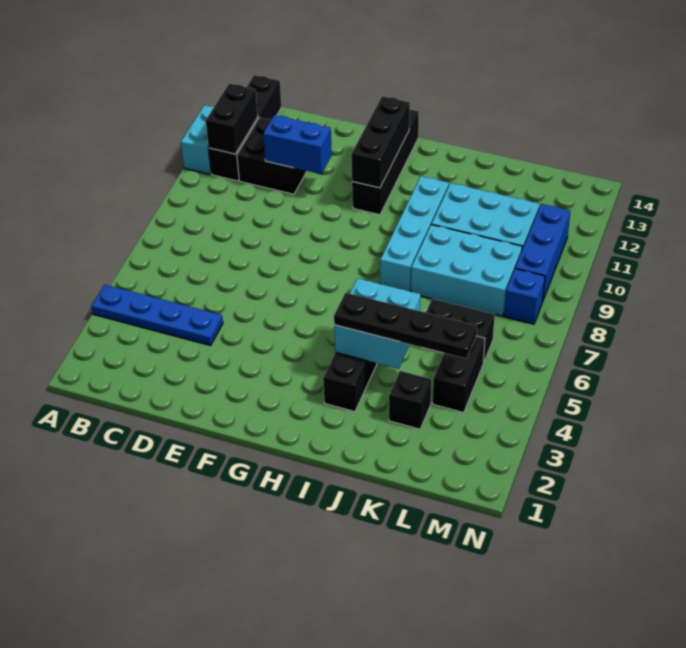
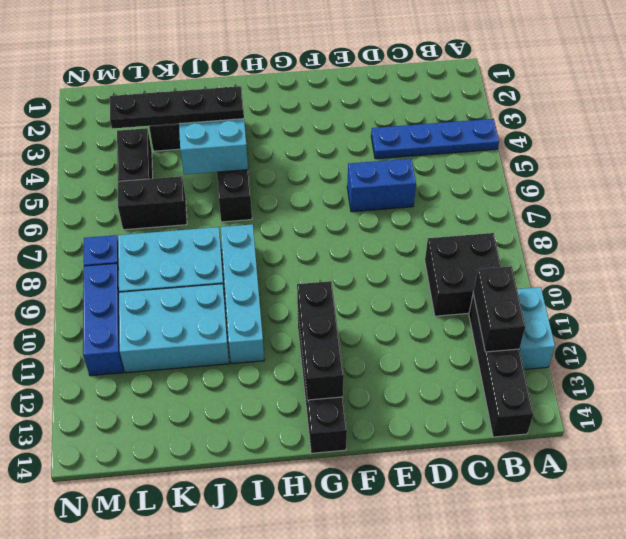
black brick C11:D12 level 1 -> black brick B9:C10 level 1
blue brick D11:E11 level 2 -> blue brick D6:E6 level 1

